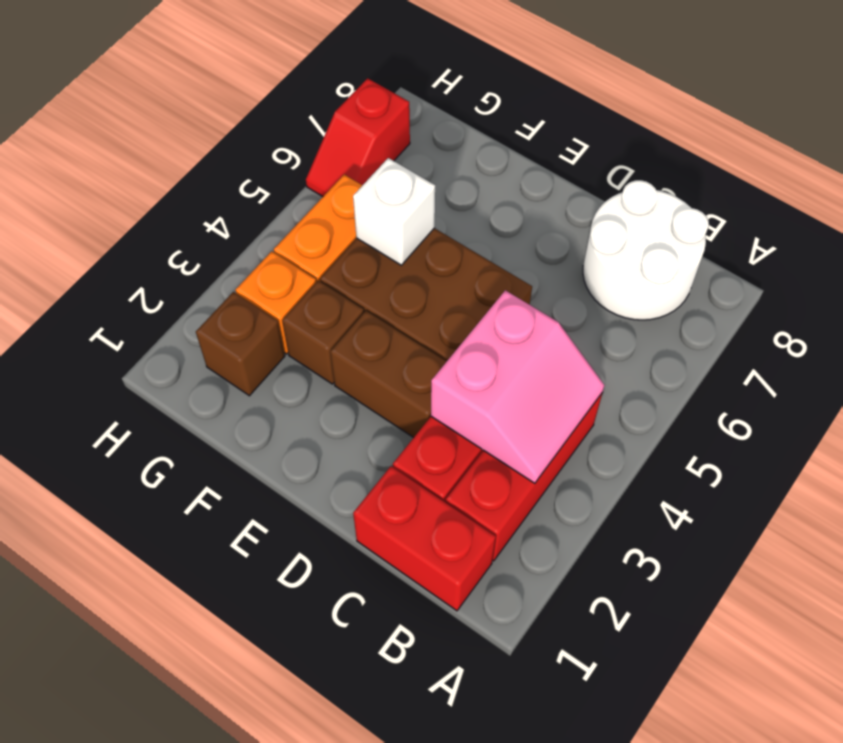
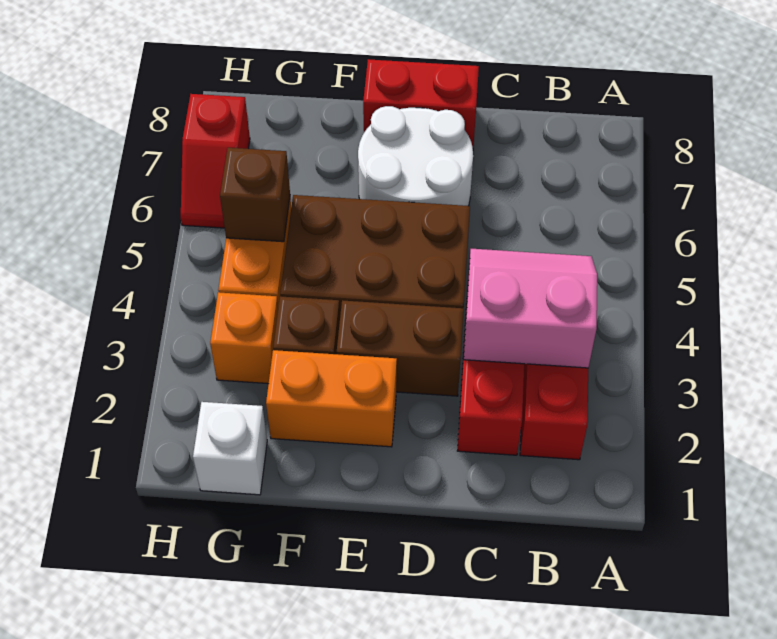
red brick B1:C1 level 1 -> red brick D8:E8 level 1
pink slope B3:C4 level 2 top C -> pink slope B3:C4 level 2 top 3
white round brick B7:C8 level 1 -> white round brick D6:E7 level 1
none -> orange brick E2:F2 level 1
white brick F5 level 2 -> white brick G1 level 1
brown brick G2 level 1 -> brown brick G5 level 2

